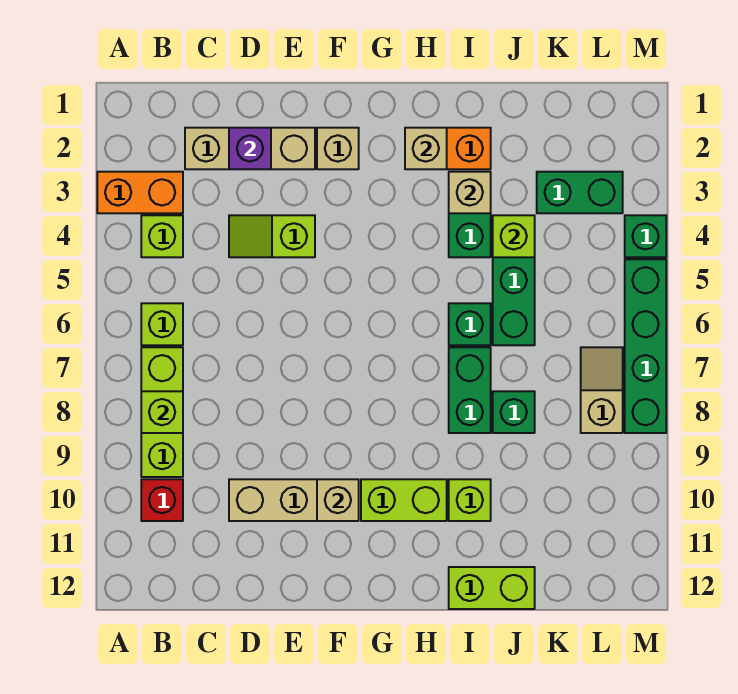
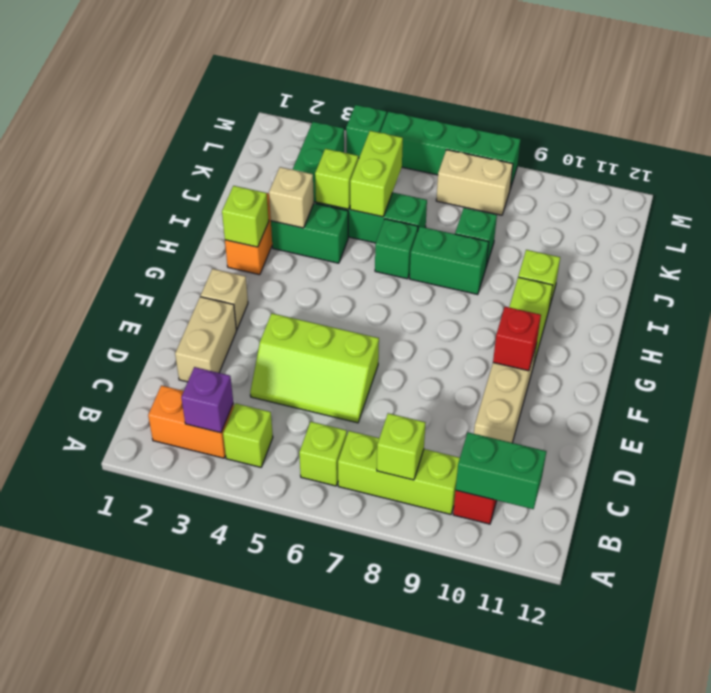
orange brick A3:B3 level 1 -> orange brick B2:B3 level 1
none -> green brick B10:B11 level 2
tan brick C2:E2 level 1 -> tan brick D2:E2 level 1
purple brick D2 level 2 -> purple brick B3 level 2
lime slope D4:E4 level 1 top E -> lime slope D4:E6 level 1 top E
tan brick F10 level 2 -> red brick F10 level 2
tan brick H2 level 2 -> lime brick H2 level 2
lime brick I12:J12 level 1 -> lime brick J5:K5 level 2
tan slope L7:L8 level 1 top 8 -> tan brick L7:L8 level 1

